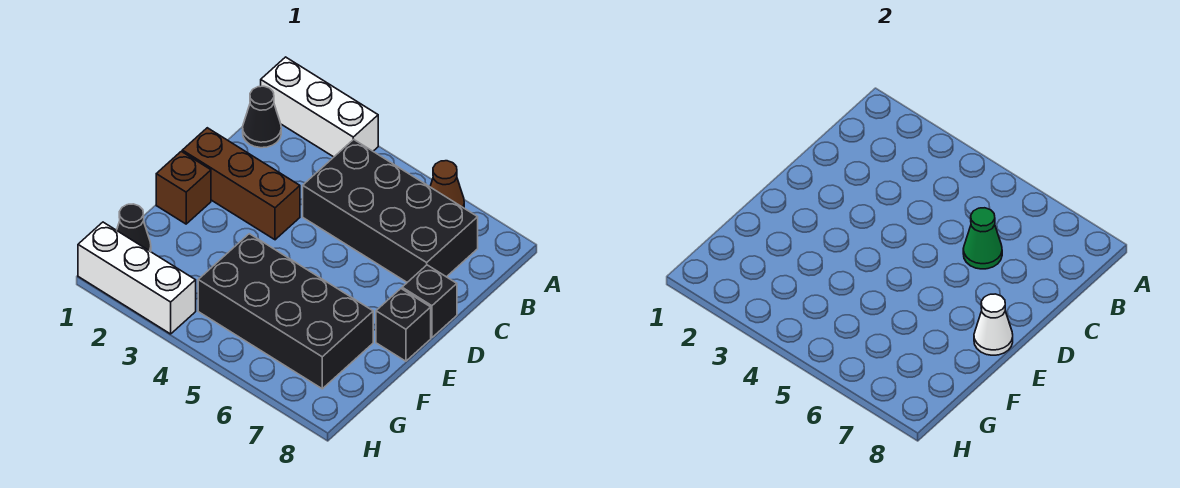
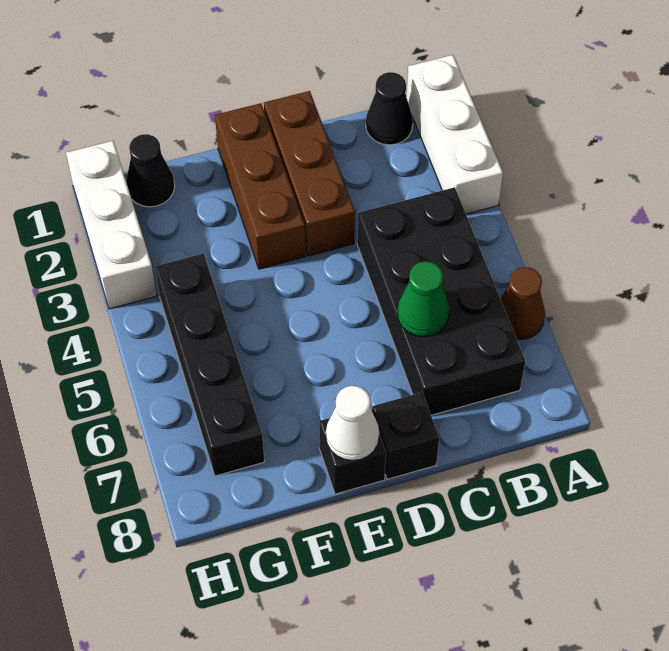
brown brick E1 level 1 -> brown brick E1:E3 level 1
black brick F4:G7 level 1 -> black brick G4:G7 level 1

